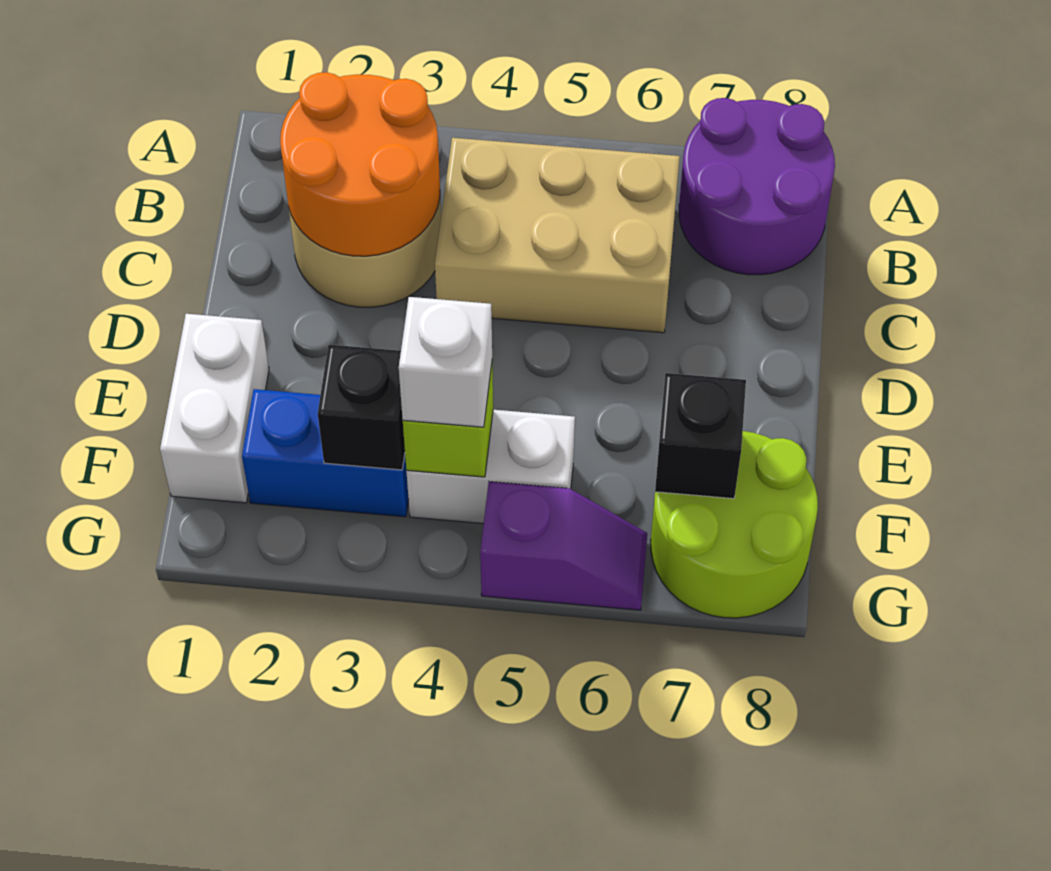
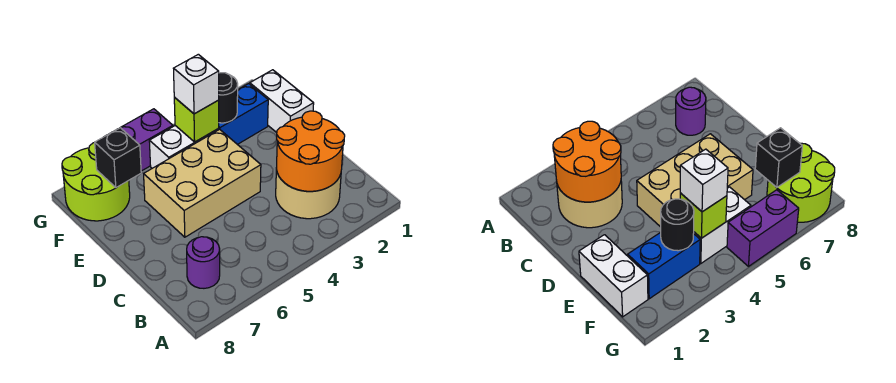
purple round brick A7:B8 level 1 -> purple round brick B7 level 1
tan brick B4:C6 level 1 -> tan brick D4:E6 level 1
black brick F3 level 2 -> black round brick F3 level 2
purple slope G5:G6 level 1 top 5 -> purple brick G5:G6 level 1

